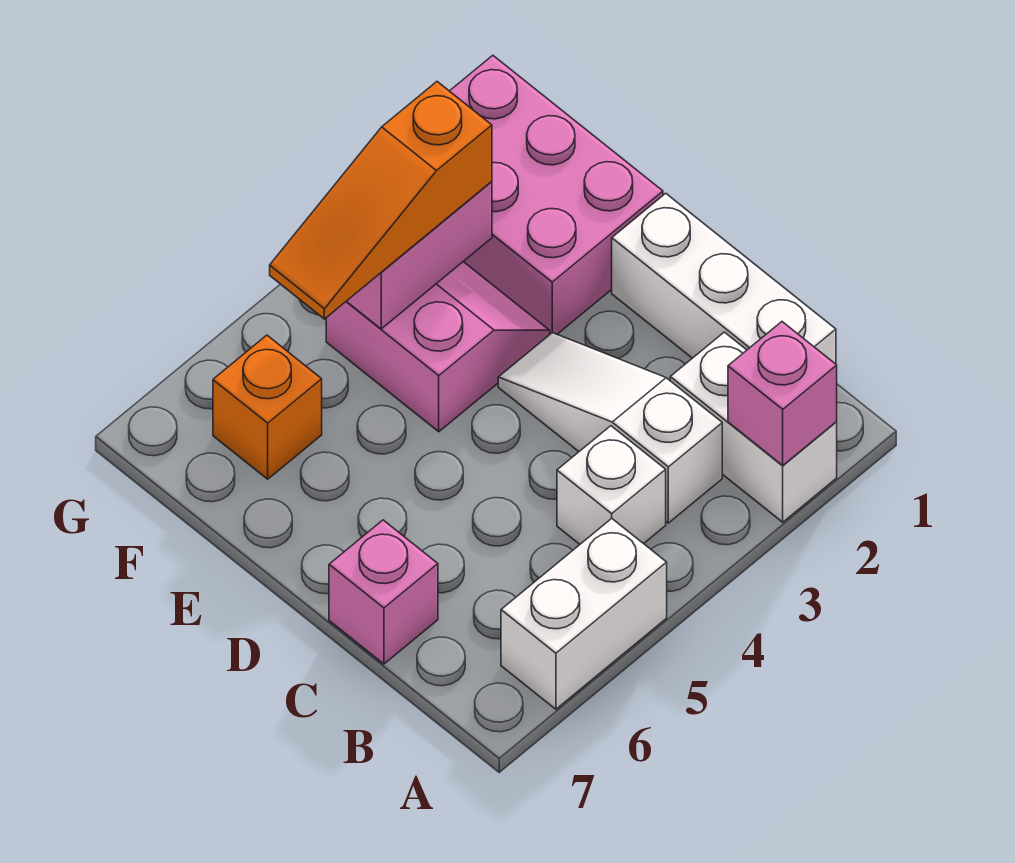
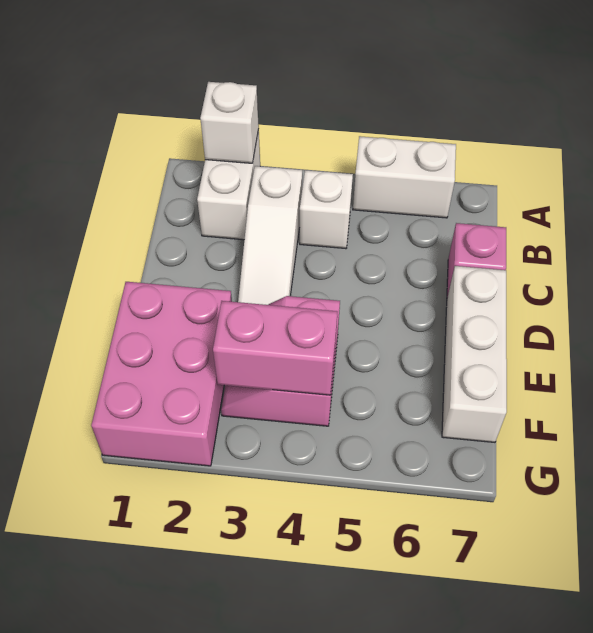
pink brick A2 level 2 -> white brick A2 level 2
white brick B1:D1 level 1 -> white brick D7:F7 level 1
orange slope F3:F5 level 3 top 3 -> none
orange brick F6 level 1 -> none

